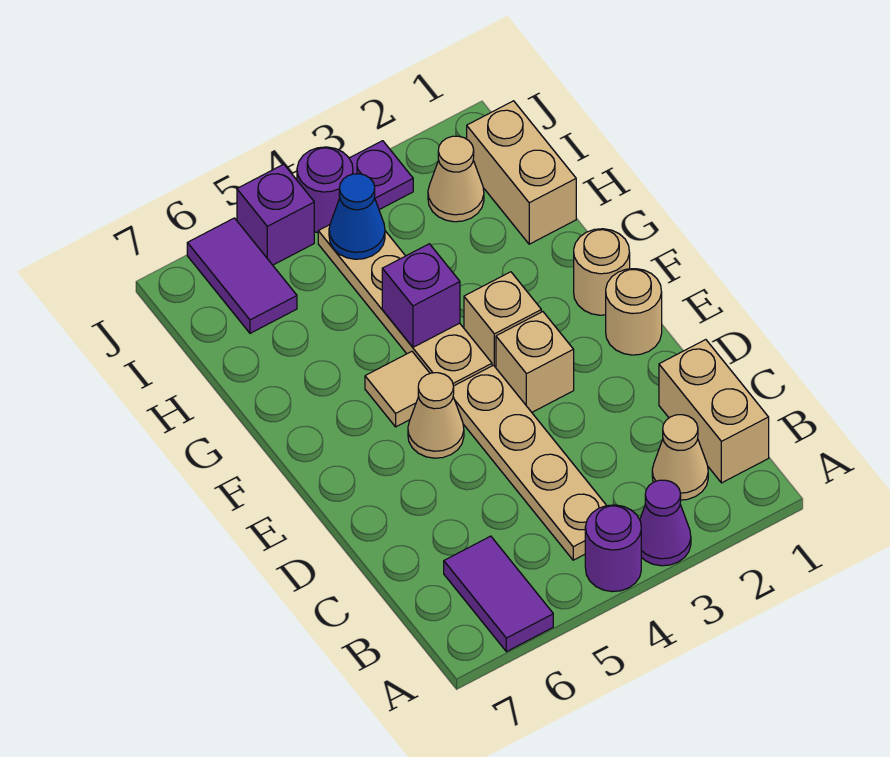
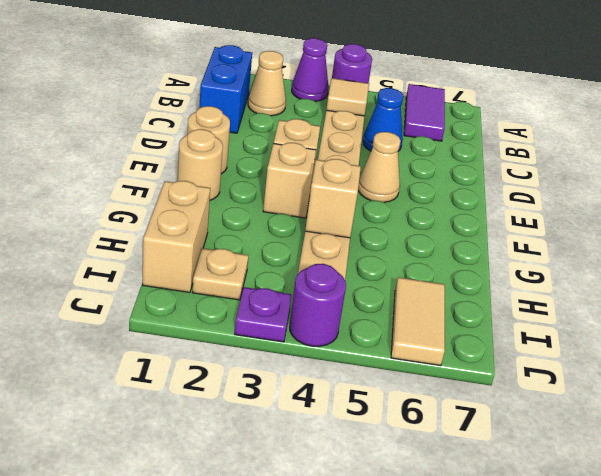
tan brick B1:C1 level 1 -> blue brick B1:C1 level 1
tan tile F5 level 1 -> tan tile B4 level 2
purple brick G4 level 2 -> tan brick G4 level 2
tan cone I2 level 1 -> tan plate I2 level 1
blue cone I4 level 2 -> blue cone C5 level 1
purple tile I6:J6 level 1 -> tan tile I6:J6 level 1
purple brick J5 level 1 -> none

